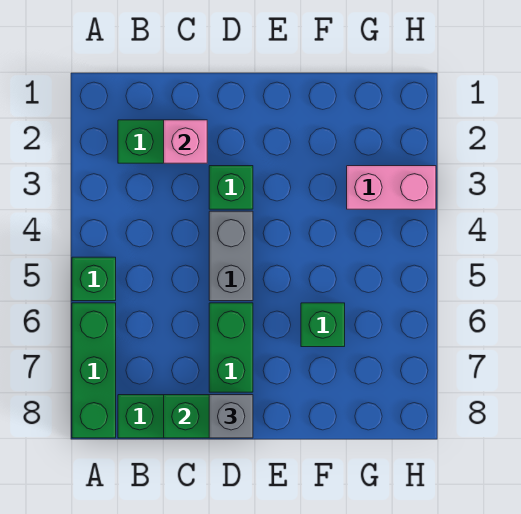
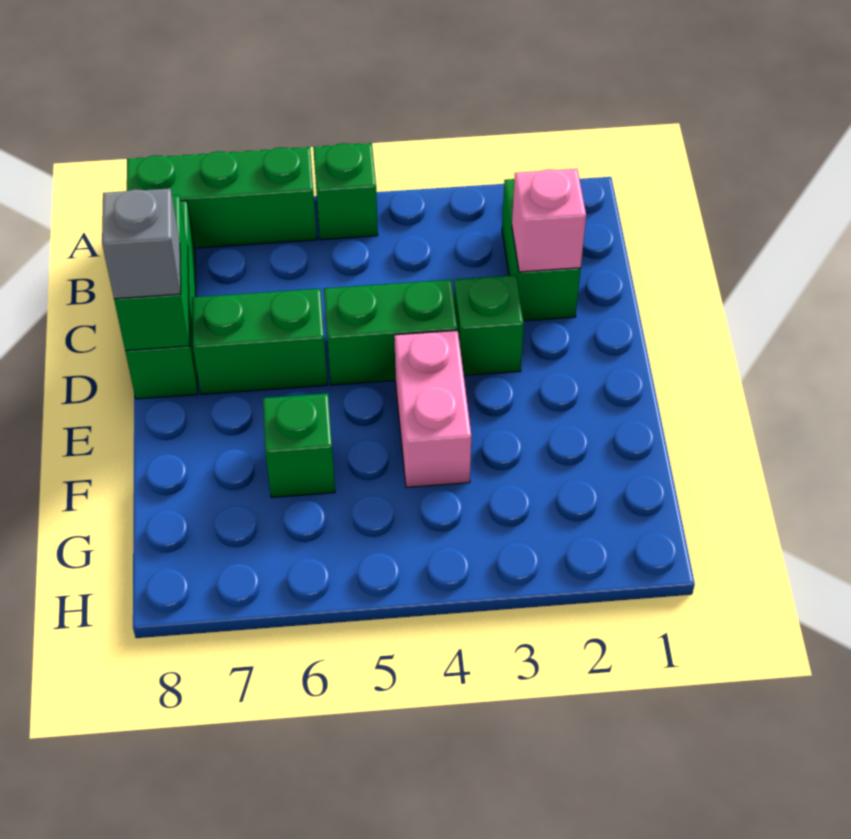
grey brick D4:D5 level 1 -> green brick D4:D5 level 1
pink brick G3:H3 level 1 -> pink brick E4:F4 level 1

